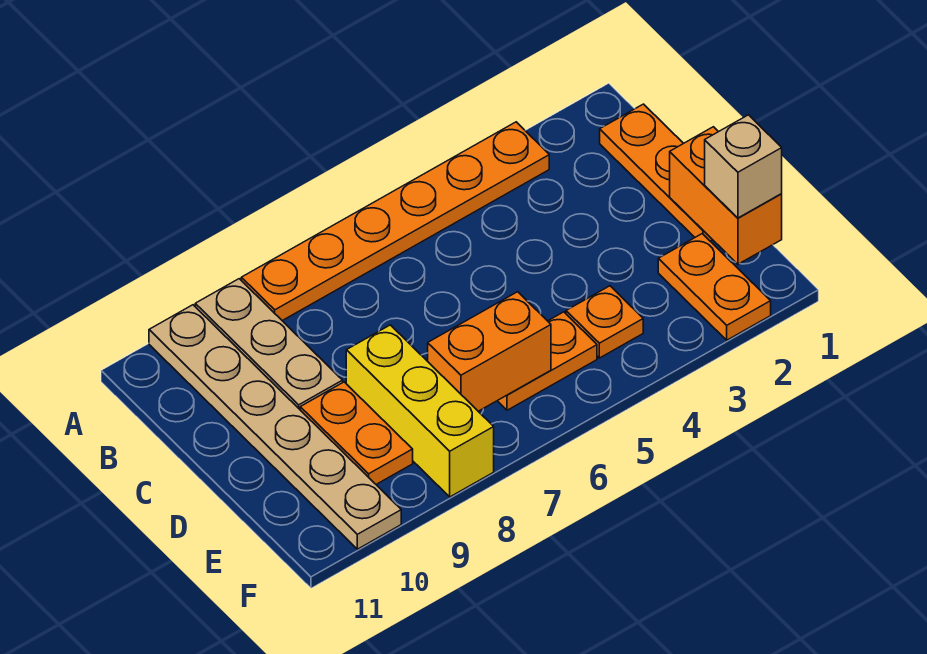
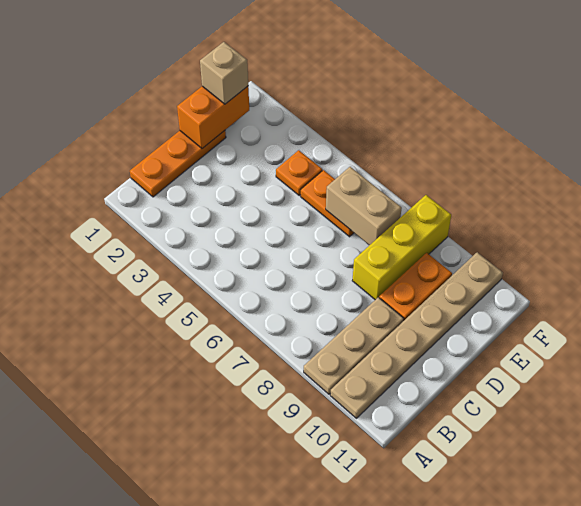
orange plate A3:A8 level 1 -> none
orange plate E2:F2 level 1 -> none
orange brick E6:E7 level 2 -> tan brick E6:E7 level 2

